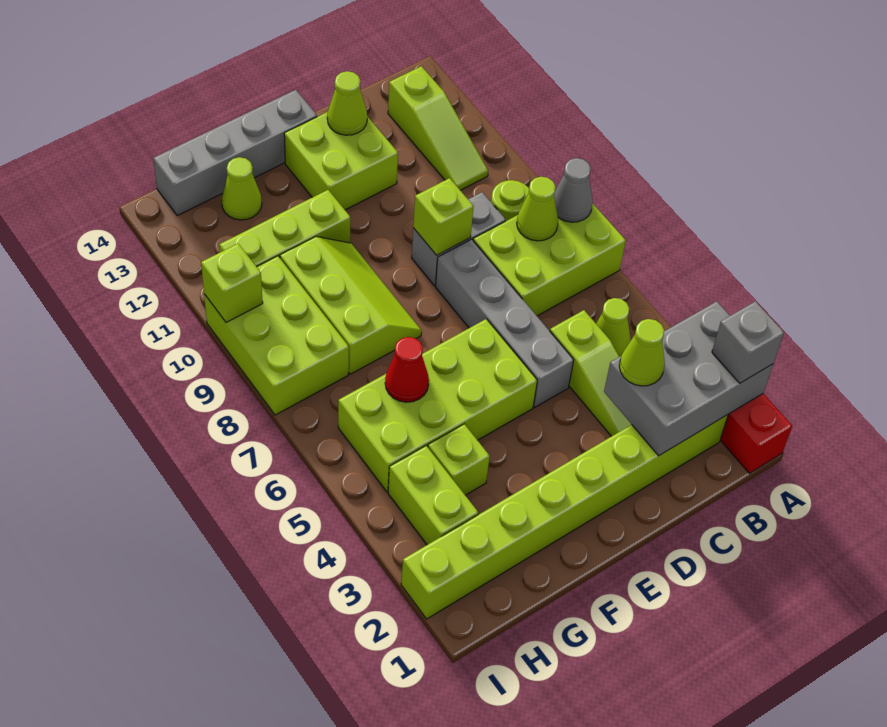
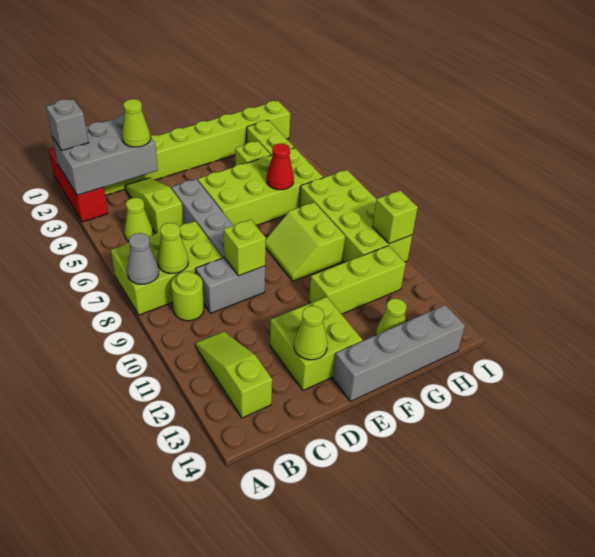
lime slope F8:G10 level 1 top G -> lime slope F8:G9 level 1 top G
lime brick H8:I10 level 1 -> lime brick H7:I10 level 1

